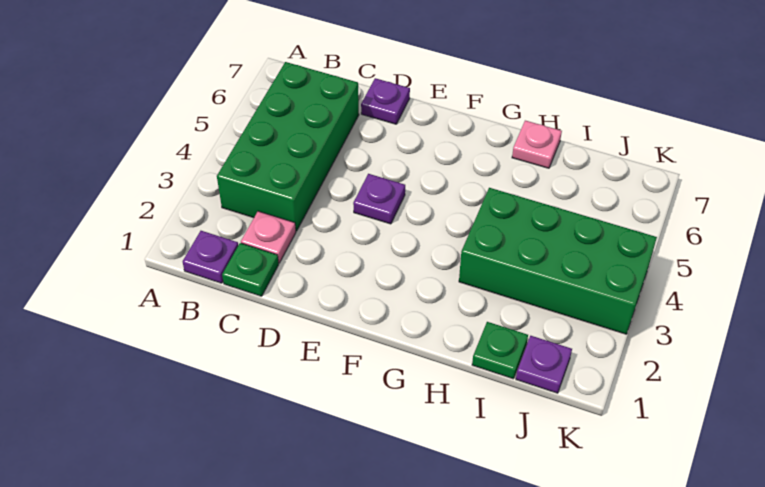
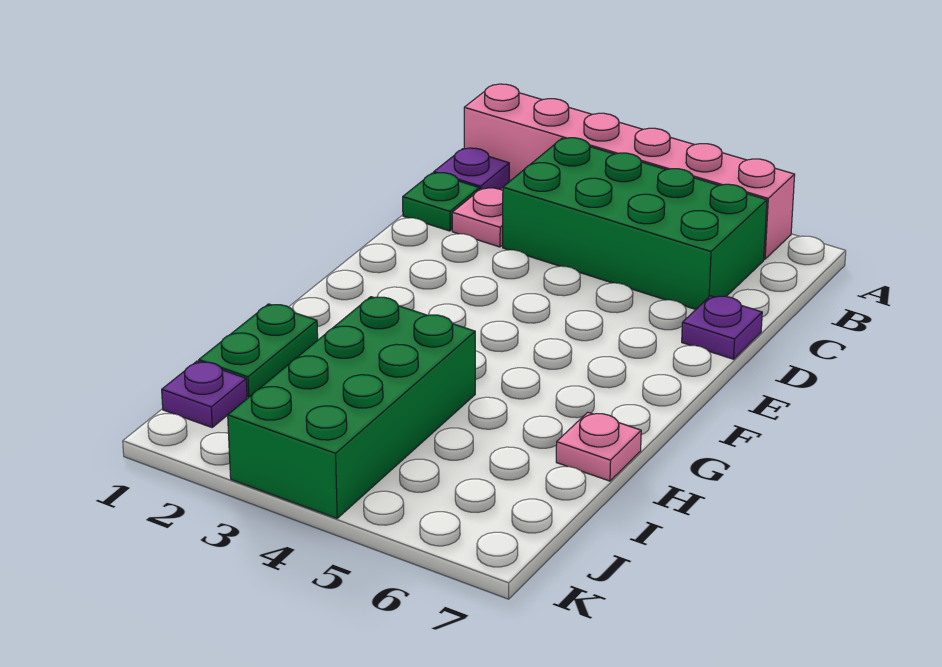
none -> pink brick A1:A6 level 1
purple plate E4 level 1 -> none
green plate I1 level 1 -> green plate H1:I1 level 1

